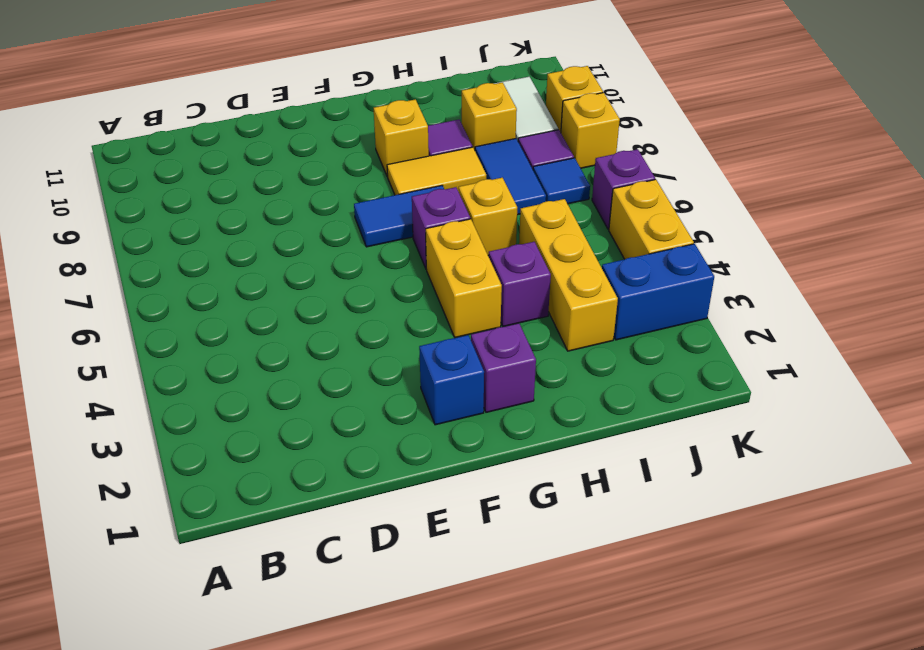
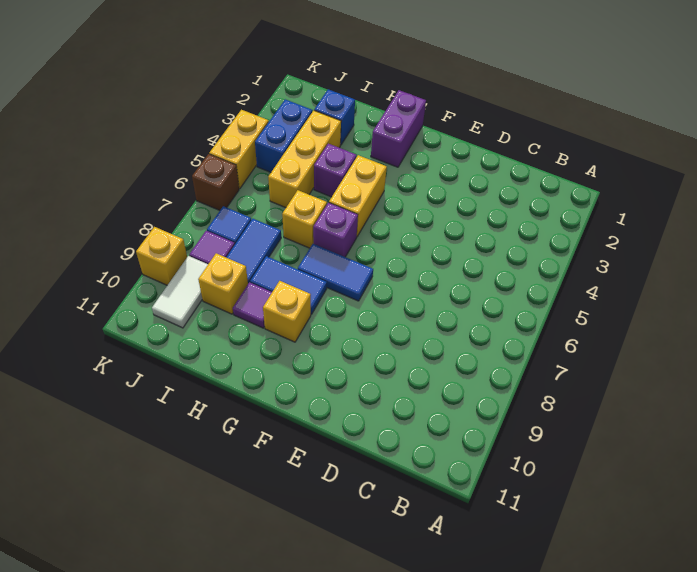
blue brick F2 level 1 -> blue brick I2 level 1
purple brick G2 level 1 -> purple brick G1:G2 level 1
yellow tile G8:H8 level 1 -> blue tile G8:H8 level 1
blue brick J3:K3 level 1 -> blue brick J3:J4 level 1
purple brick K6 level 1 -> brown brick K6 level 1
yellow brick K8 level 1 -> none

